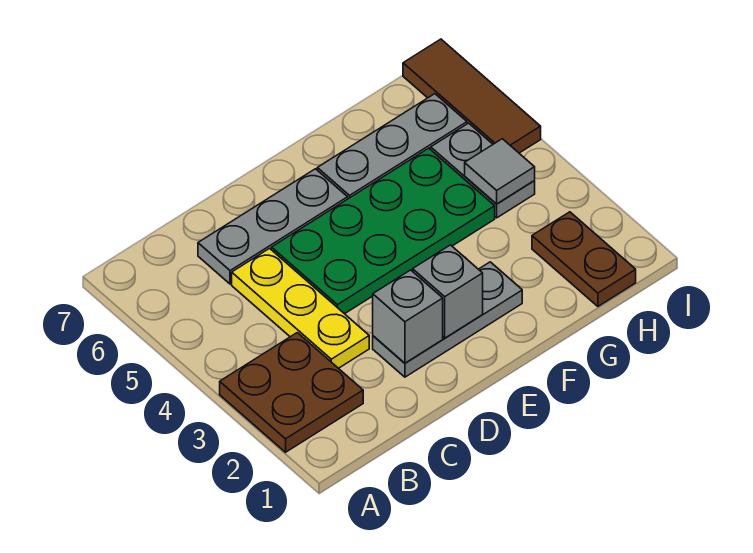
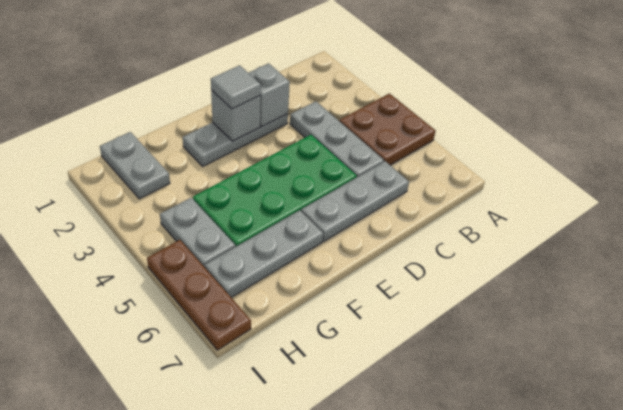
brown plate A2:B3 level 1 -> brown plate A4:B5 level 1
yellow plate C3:C5 level 1 -> grey plate C3:C5 level 1
brown plate H1:H2 level 1 -> grey plate H1:H2 level 1
grey tile H4 level 2 -> grey tile E2 level 3
brown tile I5:I7 level 1 -> brown plate I5:I7 level 1

